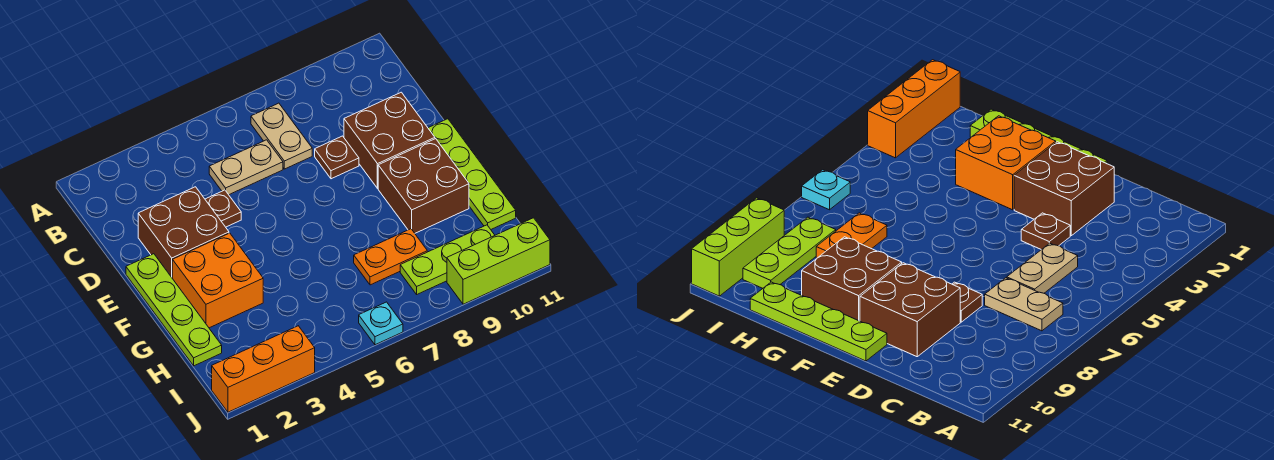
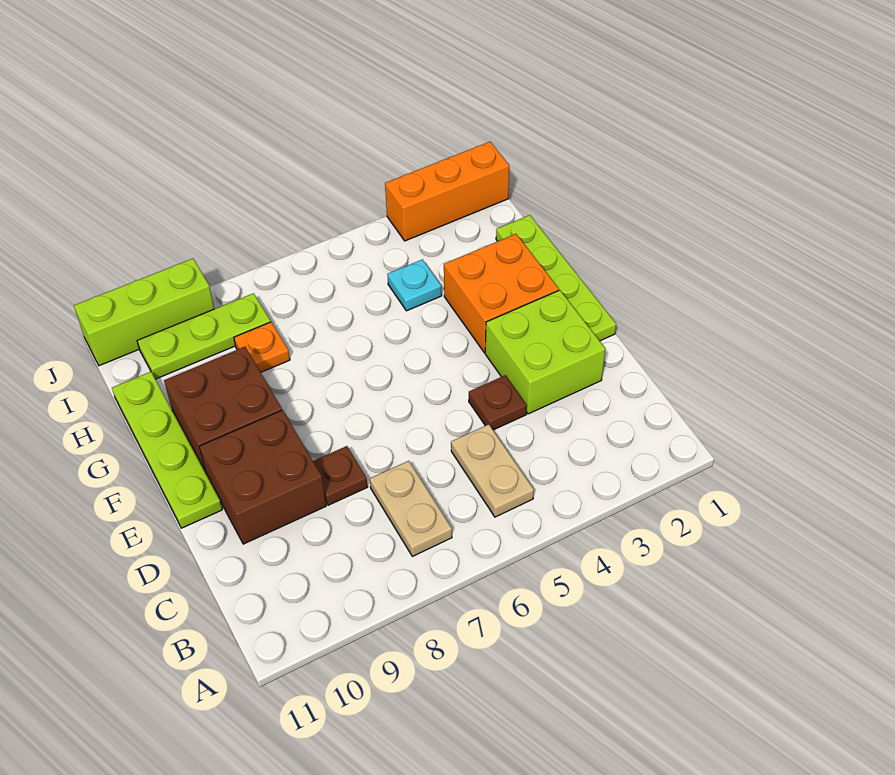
tan plate C5:C6 level 1 -> tan plate B5:C5 level 1
brown brick D2:E3 level 1 -> lime brick D2:E3 level 1
orange plate H7:H8 level 1 -> orange plate H8 level 1
cyan plate J6 level 1 -> cyan plate H4 level 1

